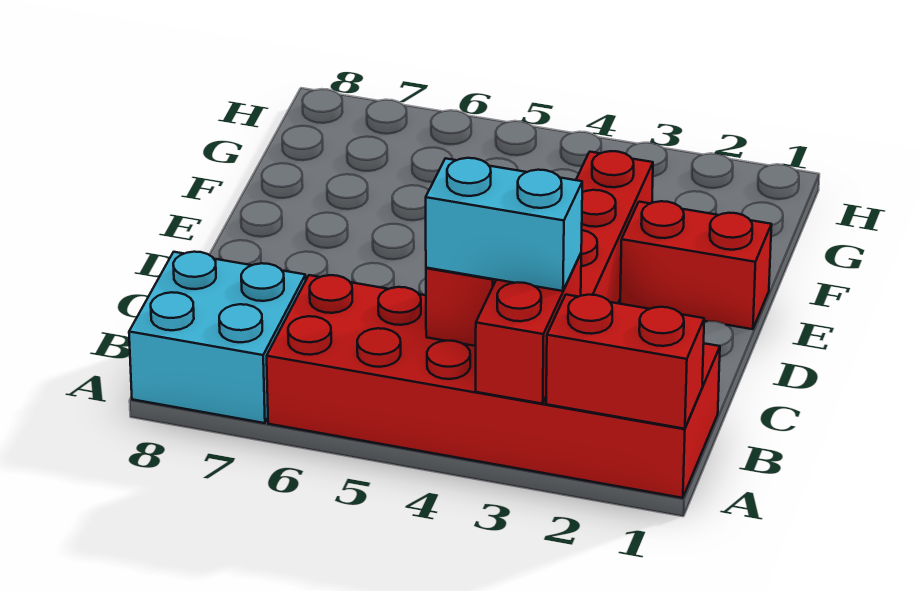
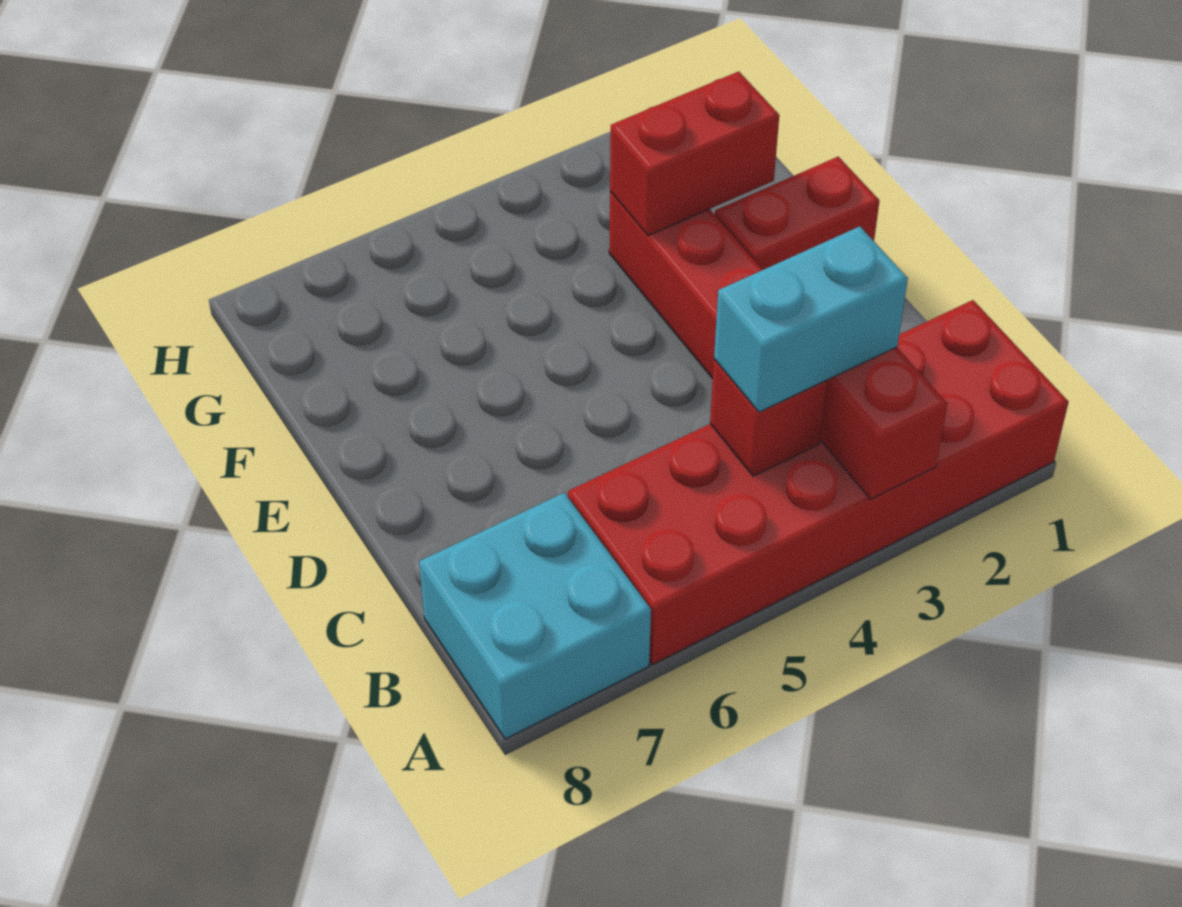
red brick A1:A2 level 2 -> red brick F2:F3 level 2

